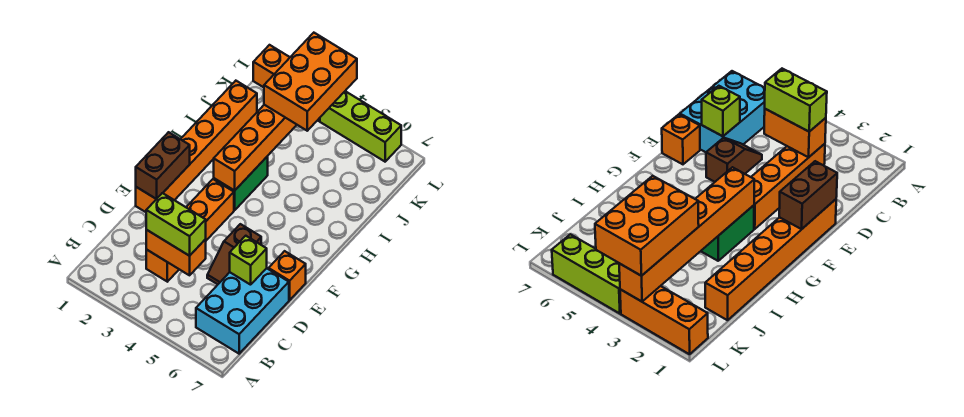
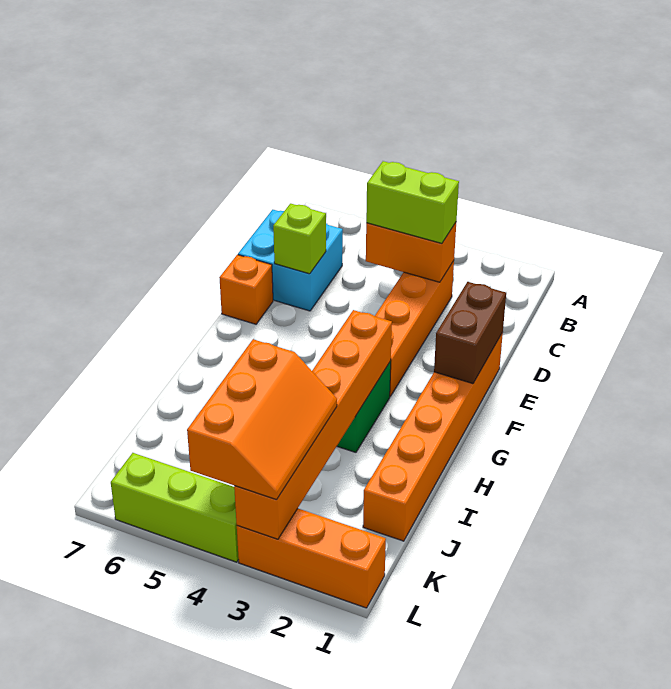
cyan brick B6:D7 level 1 -> cyan brick C6:D7 level 1
brown slope D5:E5 level 1 top E -> none
orange brick J3:L4 level 3 -> orange slope J3:L4 level 3 top 4

